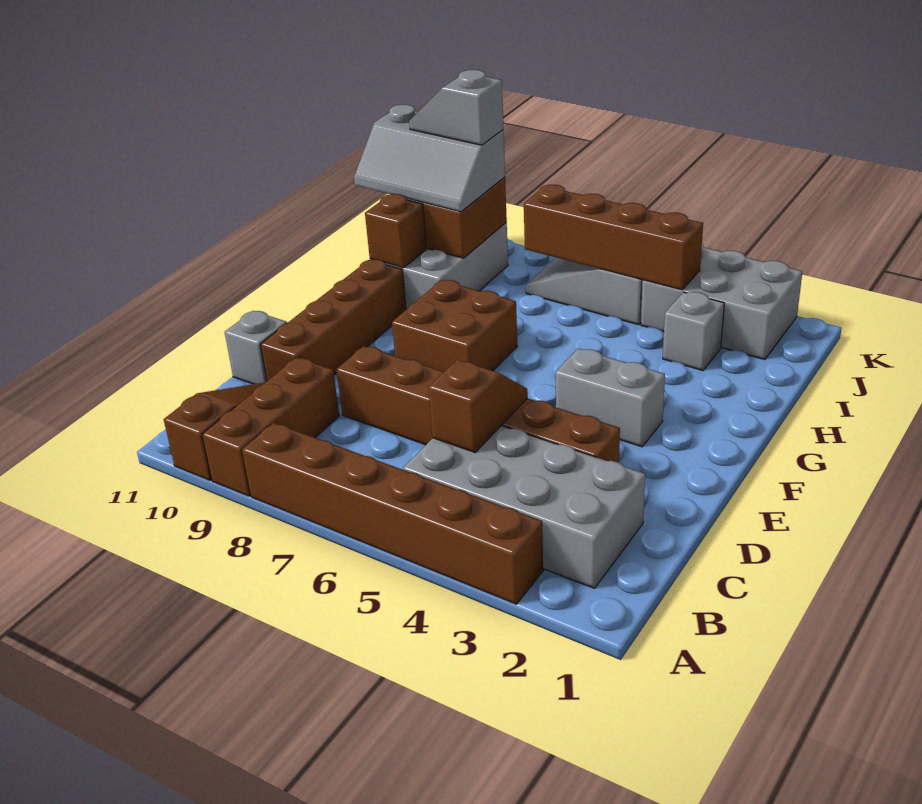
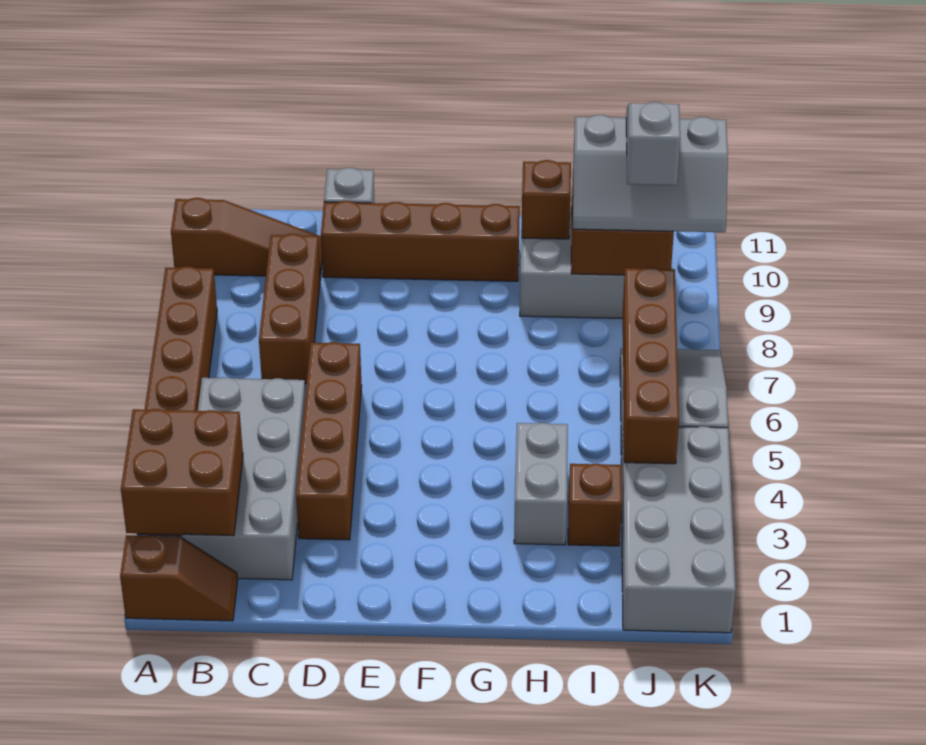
brown brick A9:C9 level 1 -> brown brick C7:C9 level 1
brown slope C5:D5 level 2 top C -> brown slope A1:B1 level 1 top A
brown brick D3:D8 level 1 -> brown brick D3:D6 level 1
grey brick F3:F4 level 1 -> grey brick H3:H4 level 1
brown brick F7:G8 level 1 -> brown brick A2:B3 level 2
grey brick I3 level 1 -> brown brick I3 level 1
grey slope I9:J11 level 3 top J -> grey slope I9:K10 level 3 top 10
grey brick J2:K4 level 1 -> grey brick J1:K4 level 1

